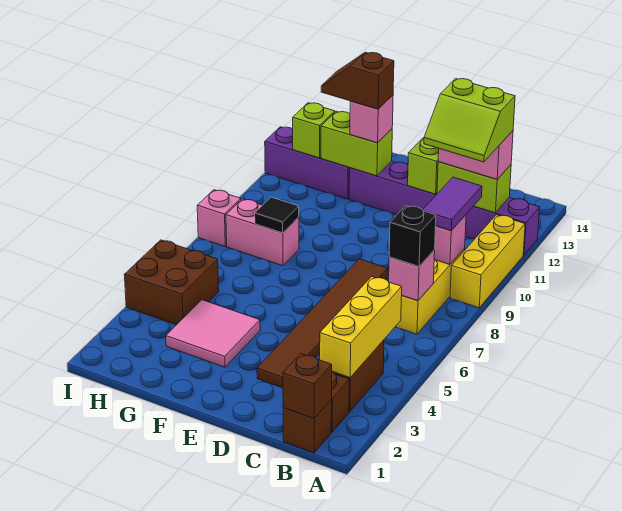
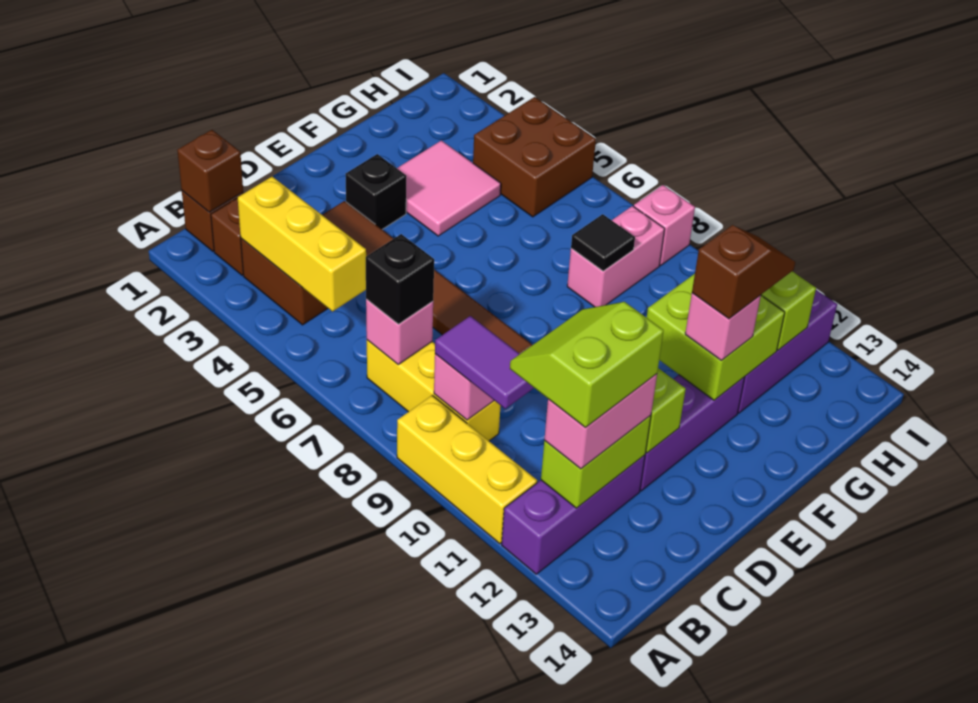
none -> black brick E3 level 1
lime brick F12:G12 level 2 -> lime brick F11:G12 level 2

